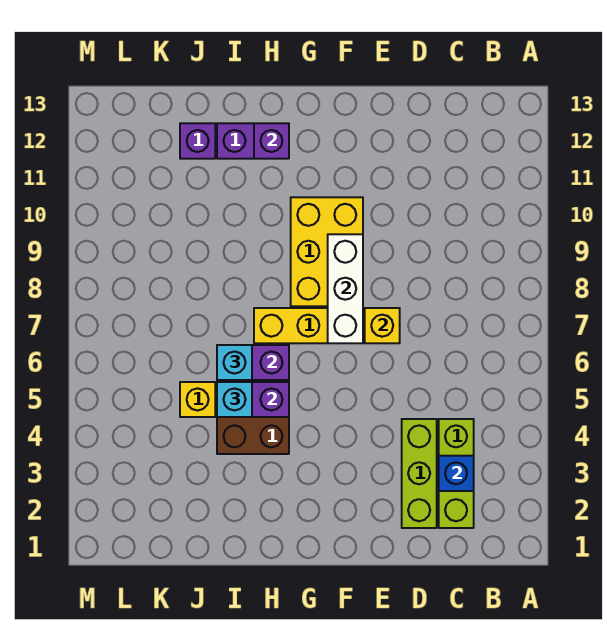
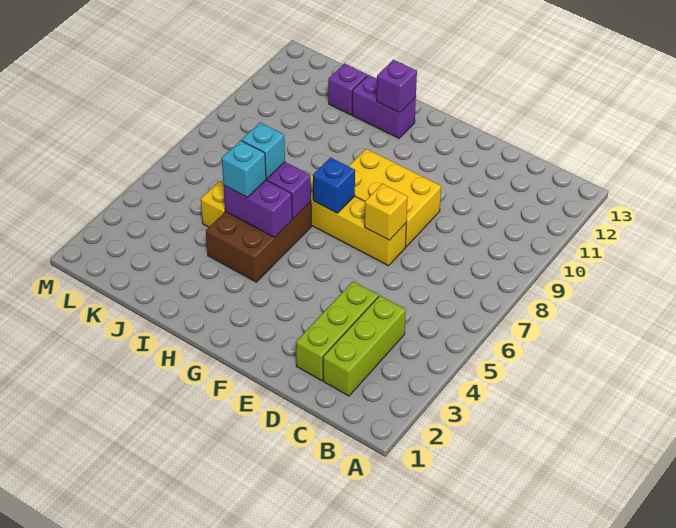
blue brick C3 level 2 -> blue brick G7 level 2
white brick F7:F9 level 2 -> none
yellow brick F8:G10 level 1 -> yellow brick E8:G9 level 1

